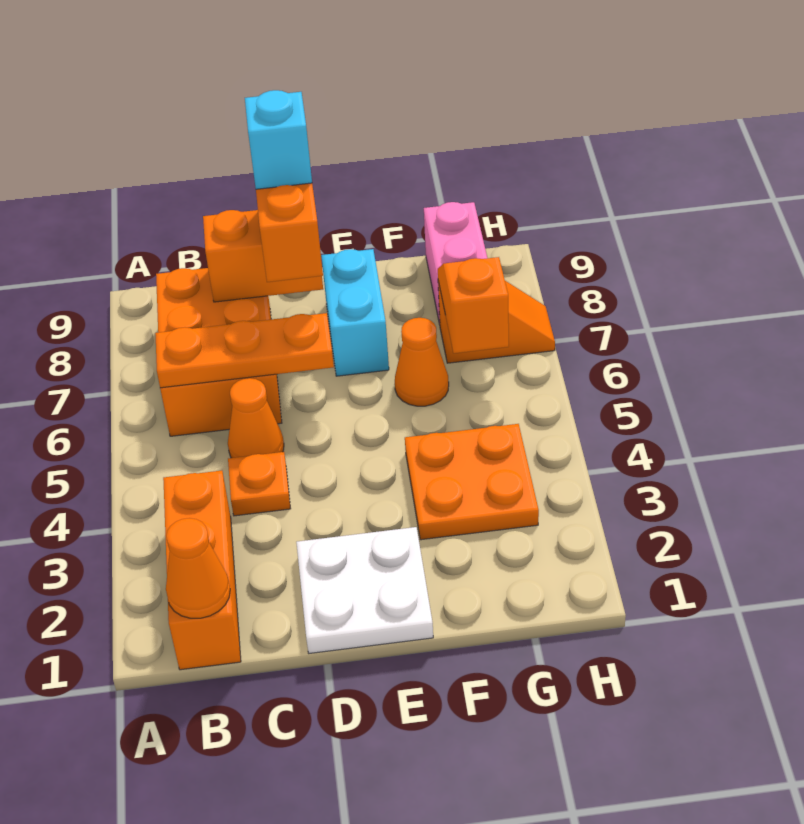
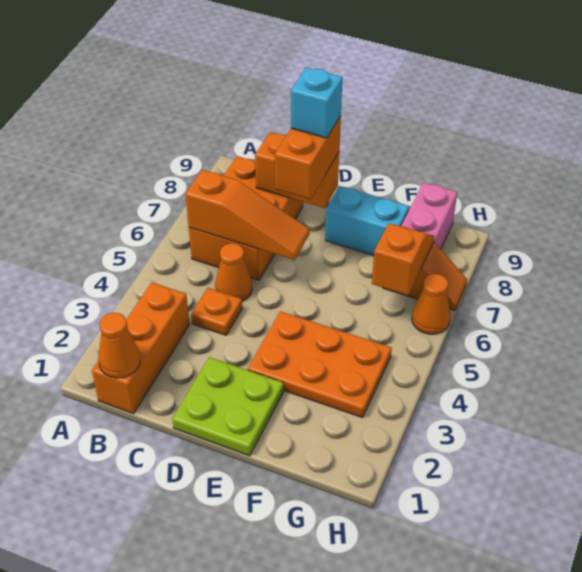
orange plate B6:D6 level 2 -> orange slope B6:D6 level 2 top B
white plate D1:E2 level 1 -> lime plate D1:E2 level 1
cyan brick E7:E8 level 1 -> cyan brick E8:F8 level 1
orange plate F3:G4 level 1 -> orange plate E3:G4 level 1
orange cone F6 level 1 -> orange cone H6 level 1

